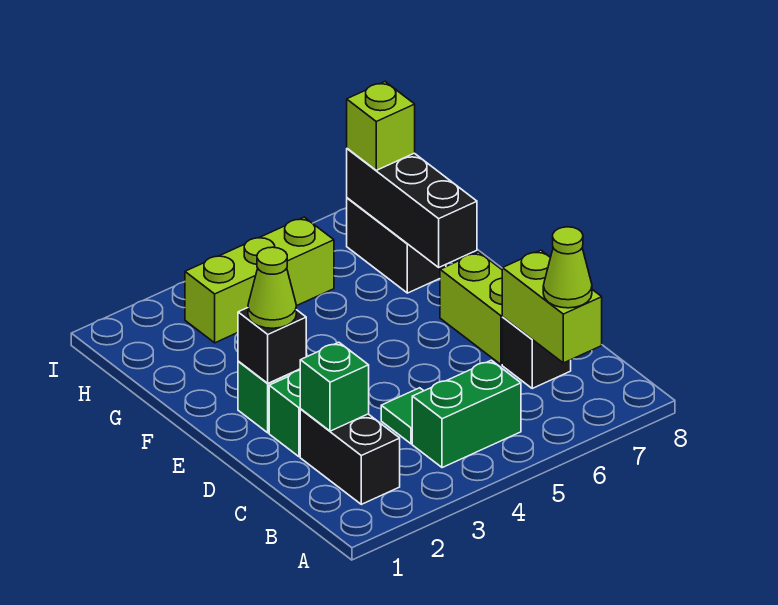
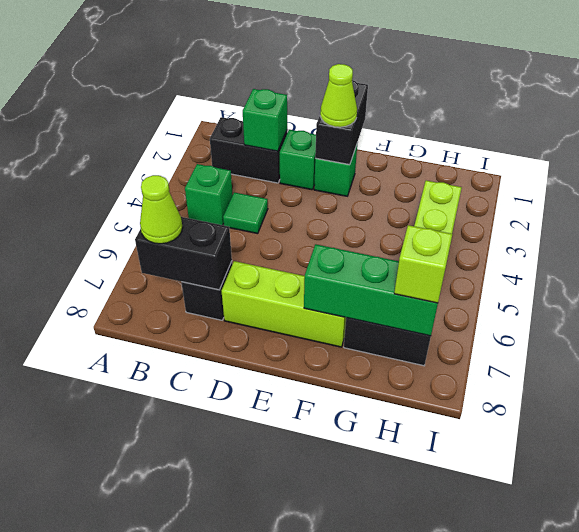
green brick B4:B5 level 1 -> green brick B4 level 1
lime brick B7:C7 level 2 -> black brick B7:C7 level 2
lime brick D7:E7 level 1 -> lime brick D7:F7 level 1
black brick E2 level 2 -> black brick E1:E2 level 2
black brick F7:H7 level 2 -> green brick F7:H7 level 2

